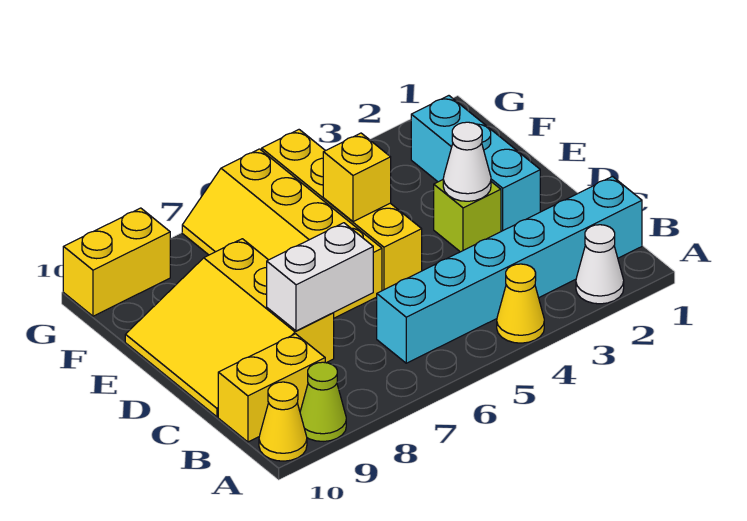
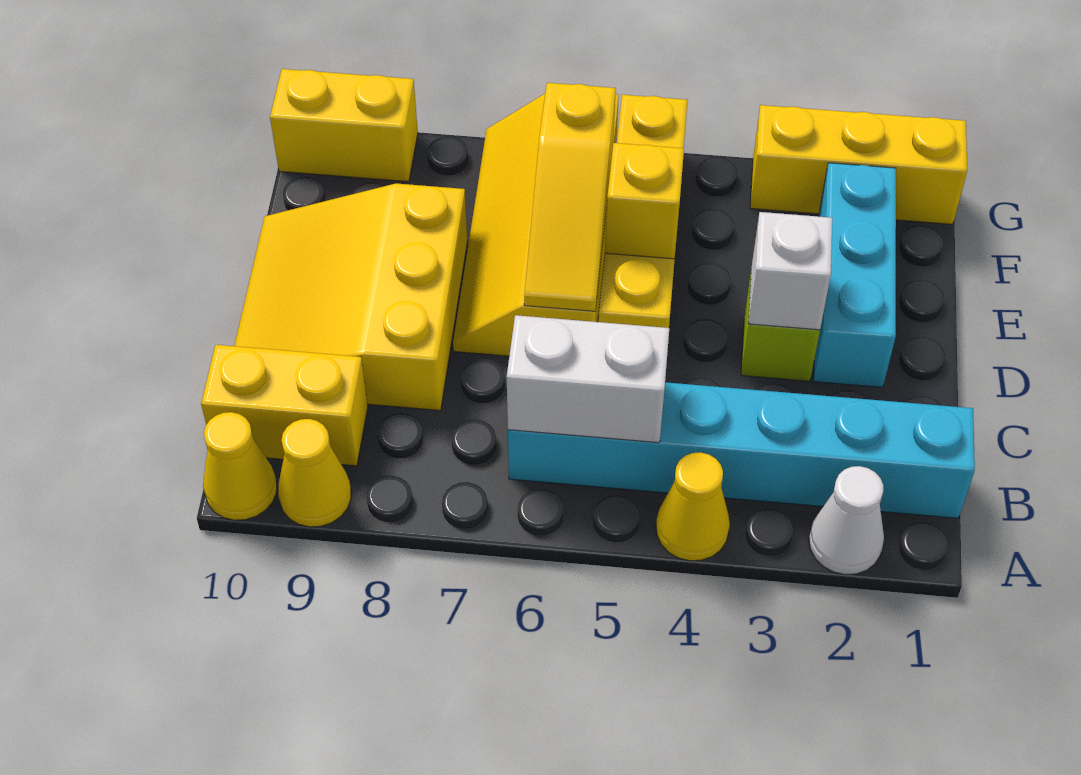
lime cone A9 level 1 -> yellow cone A9 level 1
white brick C7:C8 level 2 -> white brick B5:B6 level 2
white cone D3 level 2 -> white brick D3 level 2
none -> yellow slope D6:F6 level 2 top F
none -> yellow brick G1:G3 level 1

